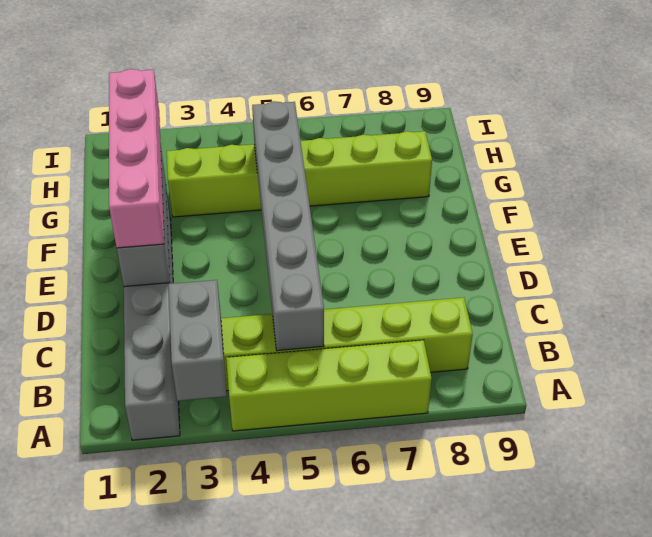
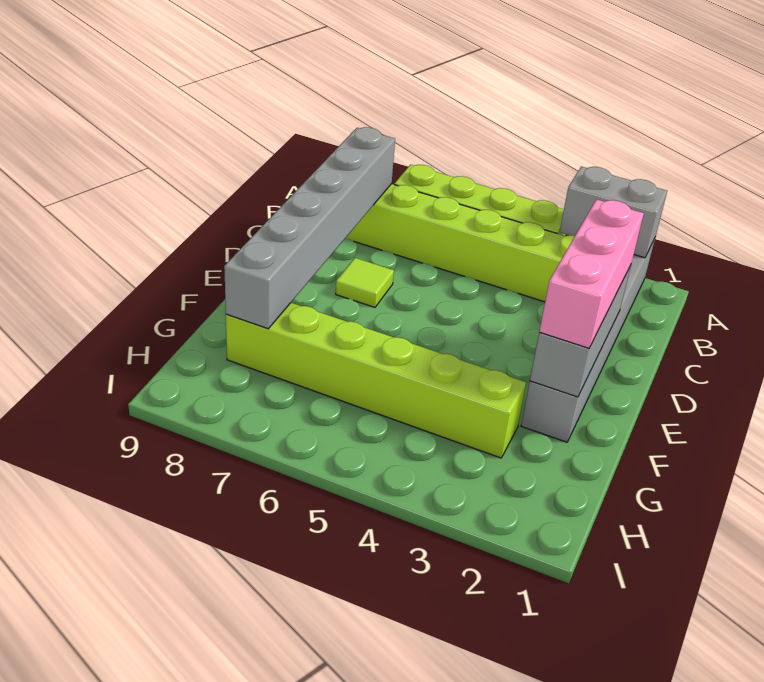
grey brick A3:B3 level 2 -> grey brick A2:A3 level 2
grey brick B5:G5 level 2 -> grey brick B8:G8 level 2
pink brick D2:G2 level 3 -> pink brick D2:F2 level 3
none -> lime tile D7 level 1

